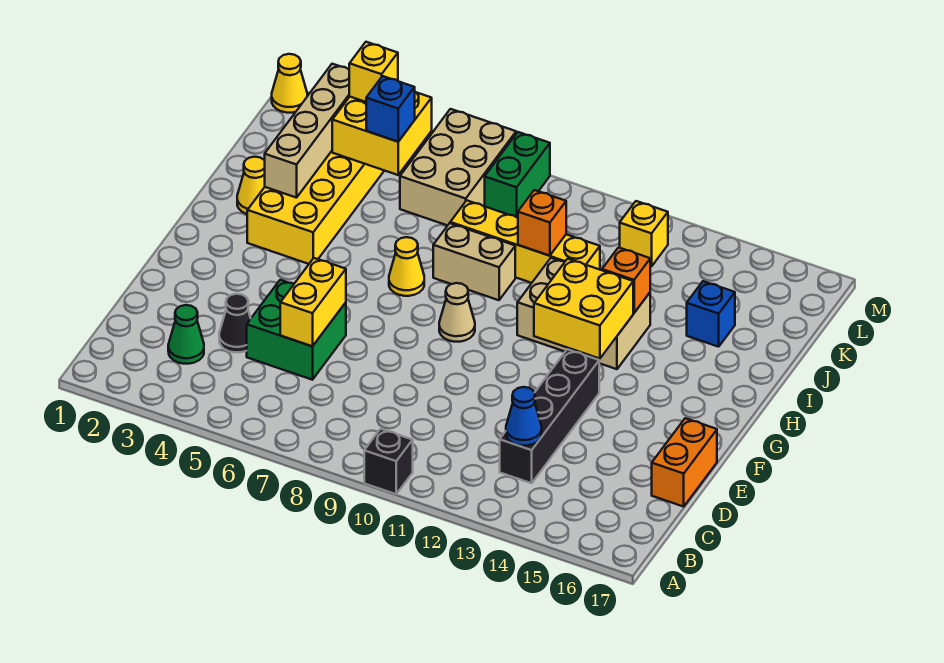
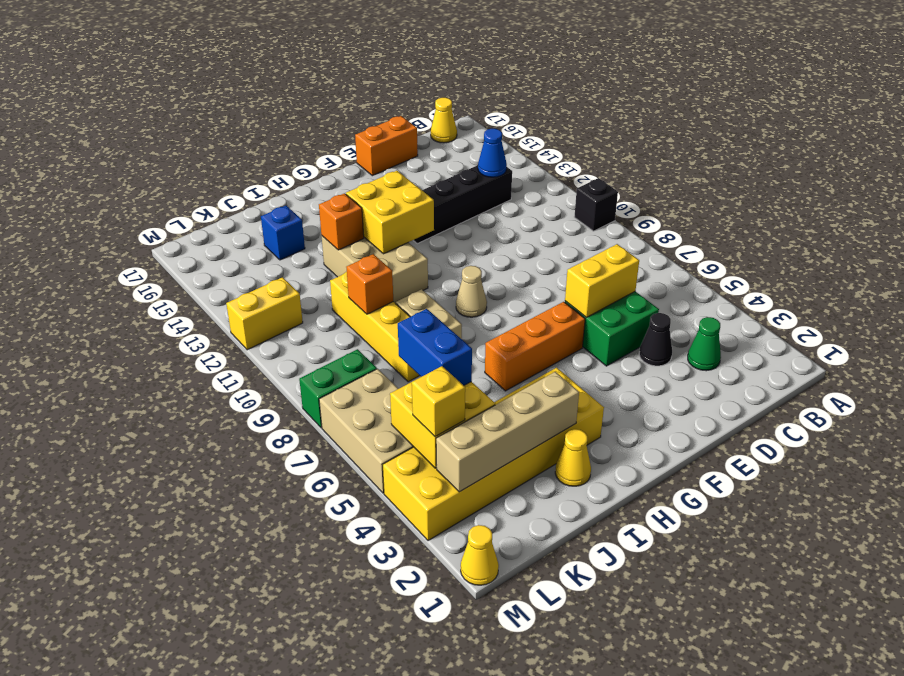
none -> orange brick F6:H6 level 1
yellow cone H7 level 1 -> yellow cone B17 level 1
blue brick K5 level 3 -> blue brick K5:K6 level 3
tan brick K6:M7 level 1 -> tan brick L5:M7 level 1
yellow brick L12 level 1 -> yellow brick L12:M12 level 1

